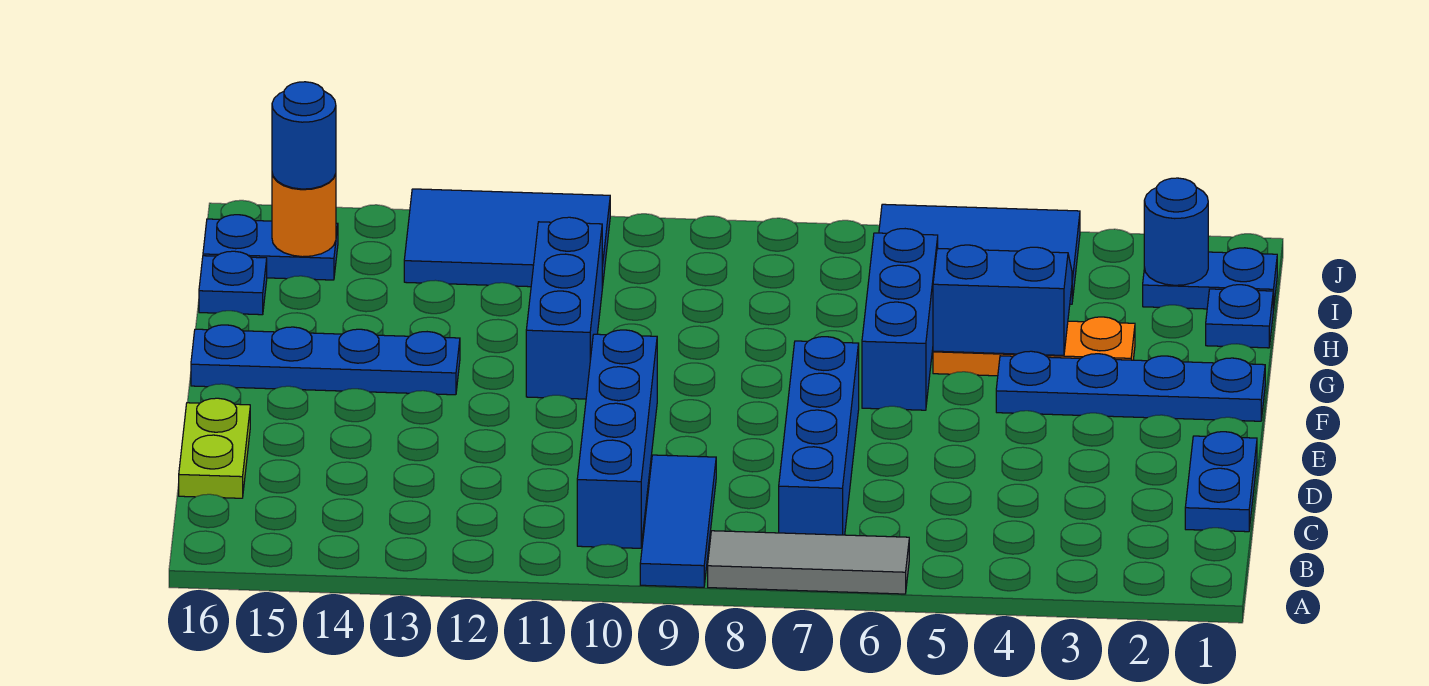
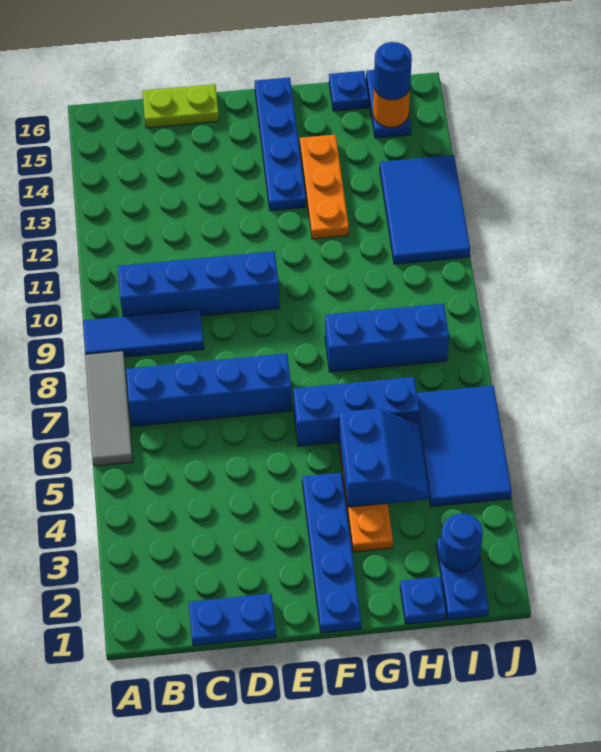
blue brick F11:H11 level 1 -> blue brick G8:I8 level 1
none -> orange plate G12:G14 level 1

